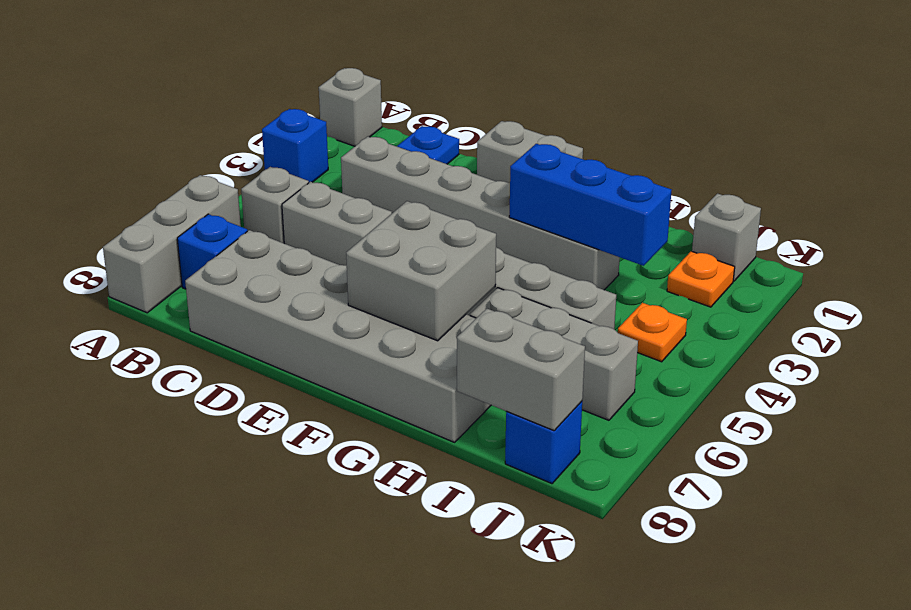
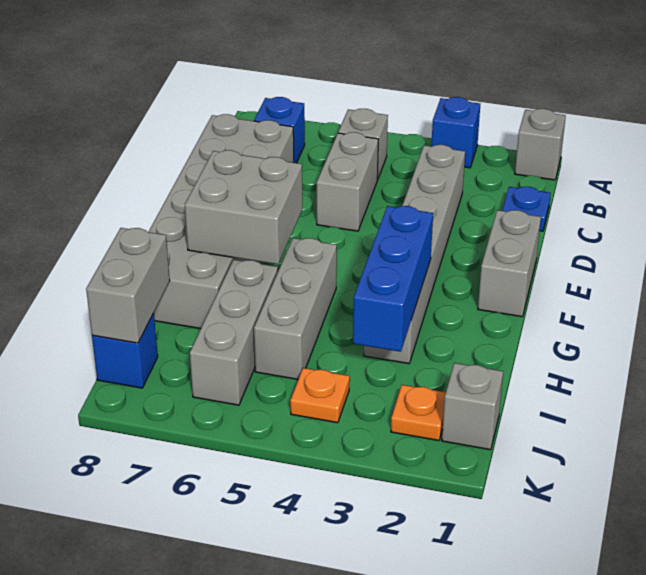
grey brick A6:A8 level 1 -> none

